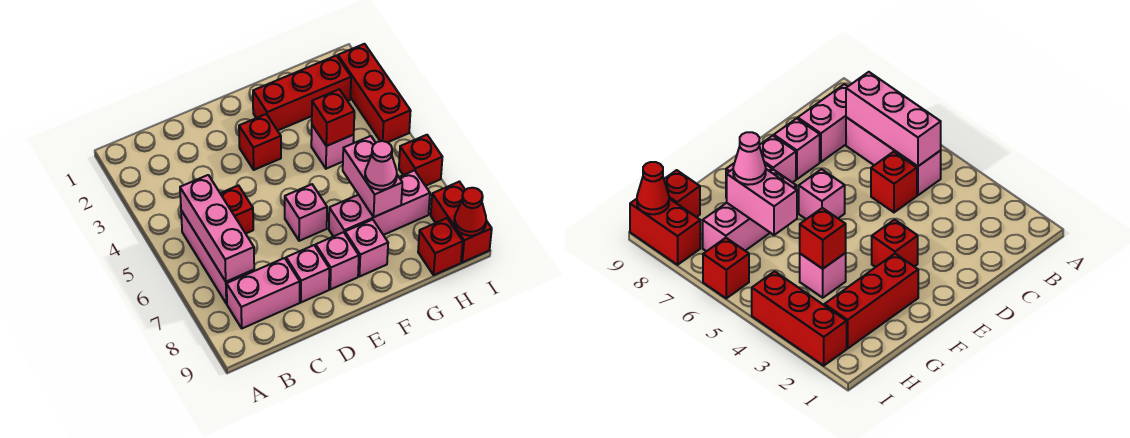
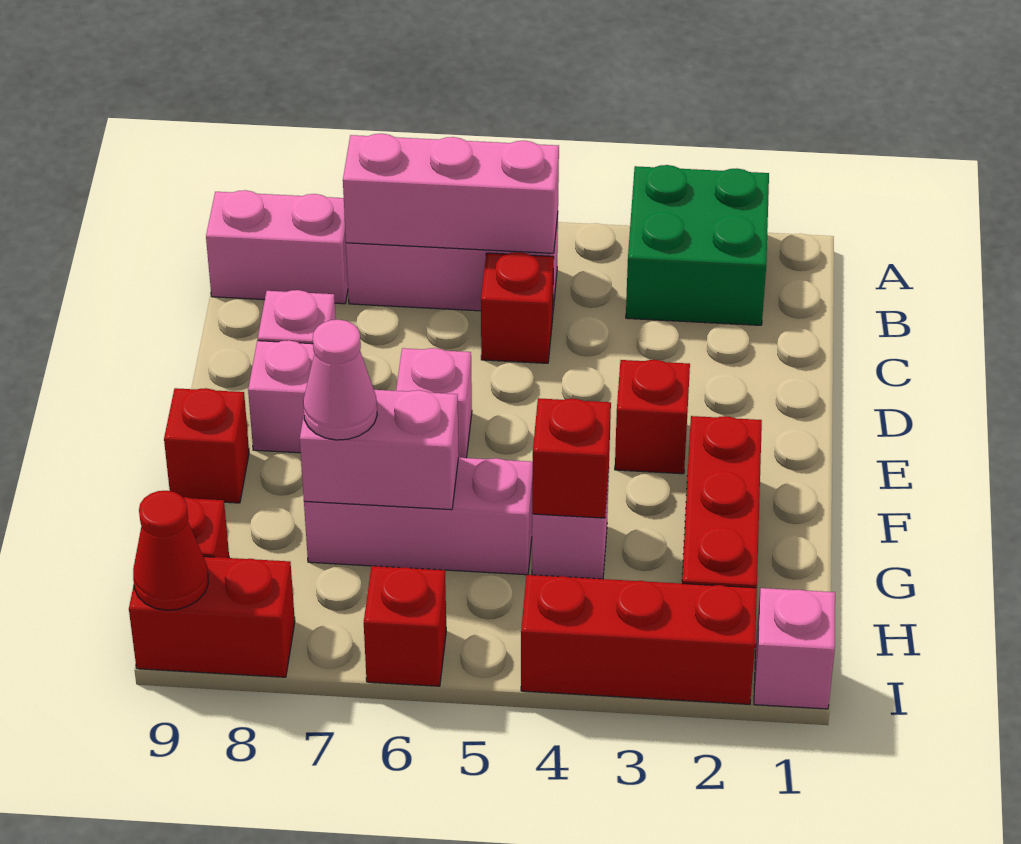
none -> green brick A2:B3 level 1
pink brick B8:C8 level 1 -> pink brick B8:B9 level 1
pink brick F7:H7 level 1 -> pink brick G5:G7 level 1
pink brick F8 level 1 -> pink brick I1 level 1
none -> red brick F9 level 1

